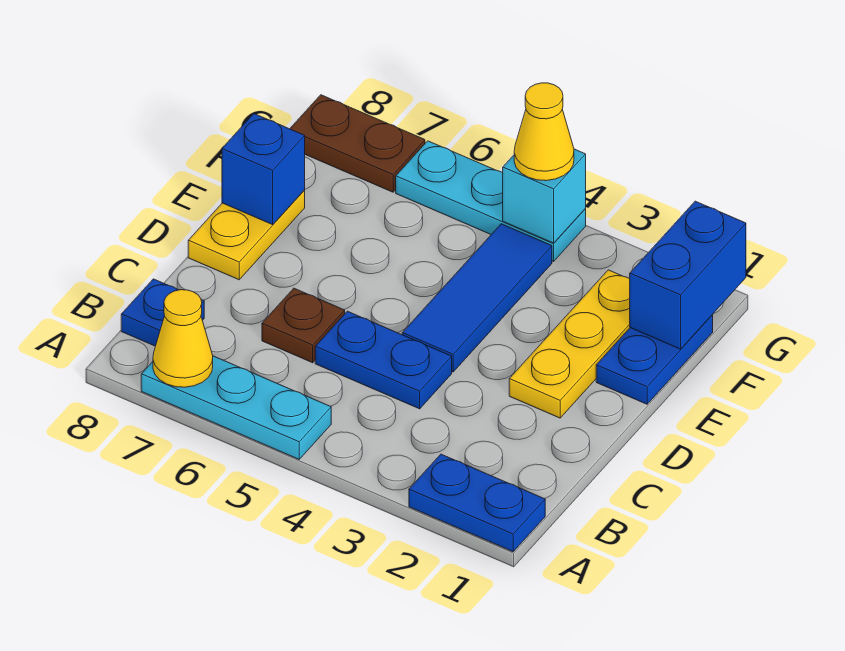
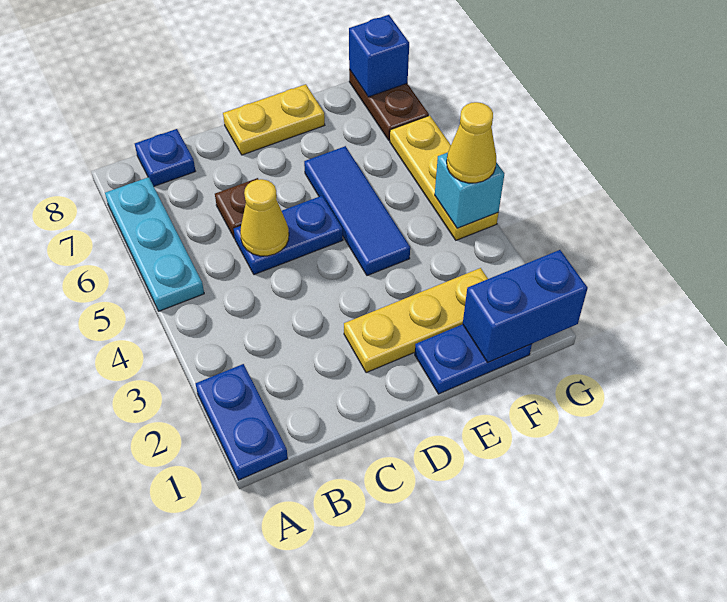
yellow cone A7 level 2 -> yellow cone C5 level 2
blue plate C4:C5 level 1 -> blue plate C5:D5 level 1
blue tile D4:F4 level 1 -> blue tile E4:E6 level 1
blue brick E8 level 2 -> blue brick G8 level 2
cyan plate G4:G6 level 1 -> yellow plate G4:G6 level 1

